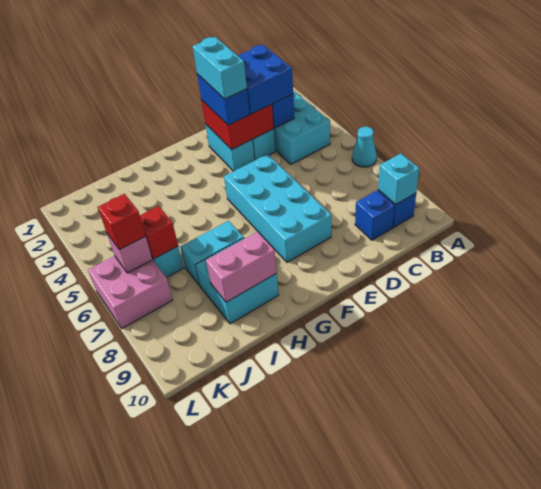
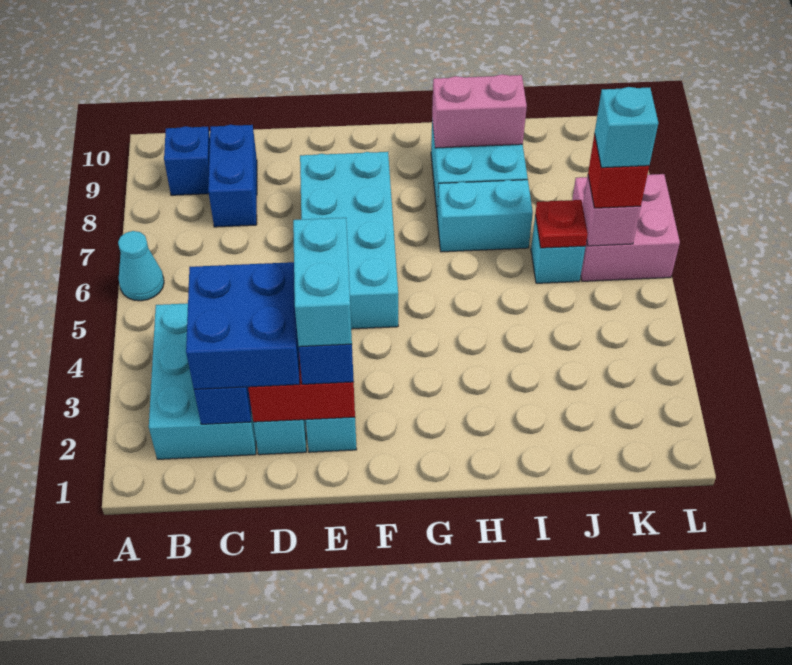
cyan brick B9 level 2 -> cyan brick K6 level 4
blue brick C9 level 1 -> blue brick C8:C9 level 1
red brick J6 level 2 -> red plate J6 level 2

